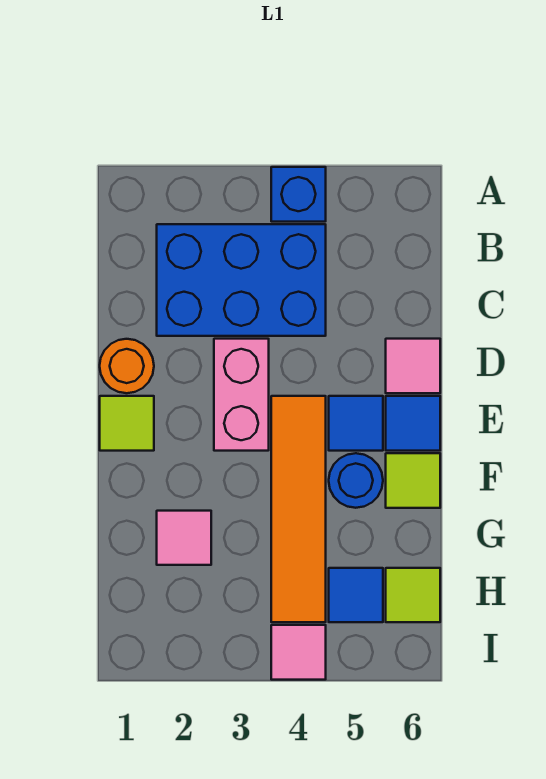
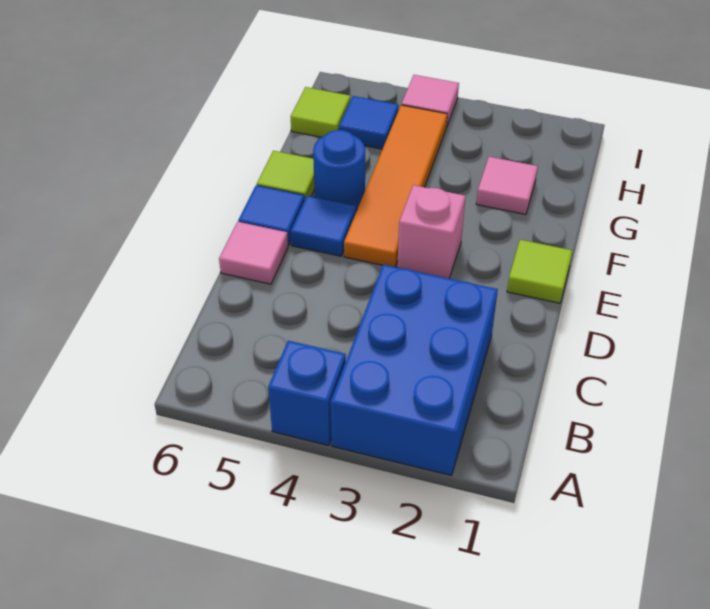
blue brick B2:C4 level 1 -> blue brick A2:C3 level 1
orange round brick D1 level 1 -> none
pink brick D3:E3 level 1 -> pink brick E3 level 1

